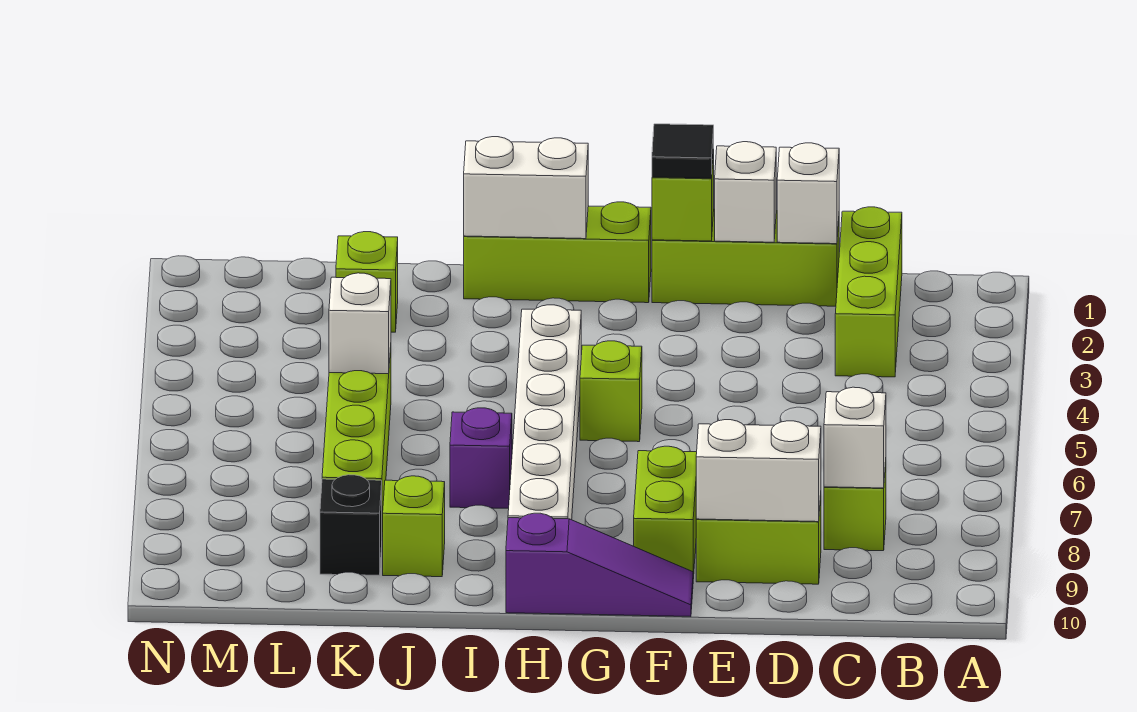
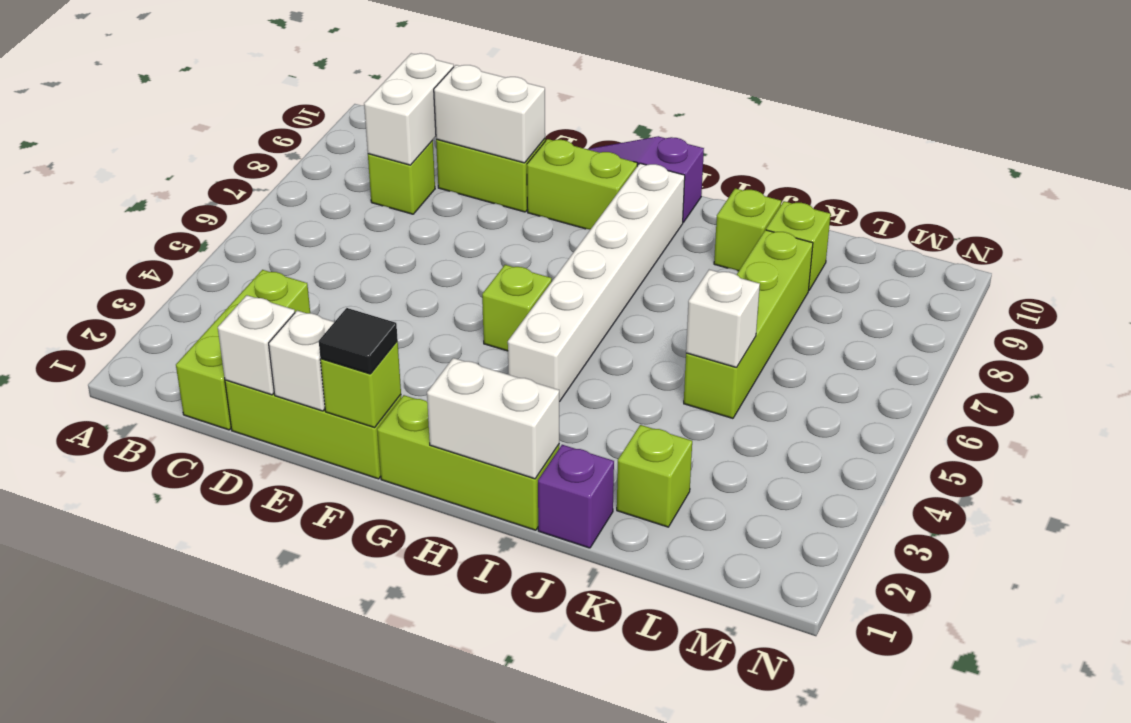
white brick C8 level 2 -> white brick C8:C9 level 2
lime brick F8:F9 level 1 -> lime brick F9:G9 level 1
purple brick I7 level 1 -> purple brick J1 level 1
black brick K9 level 1 -> lime brick K9 level 1

